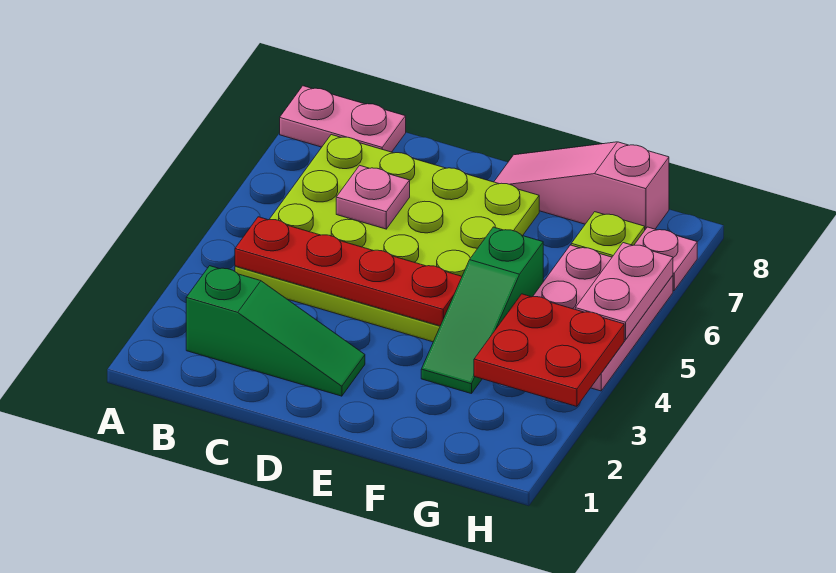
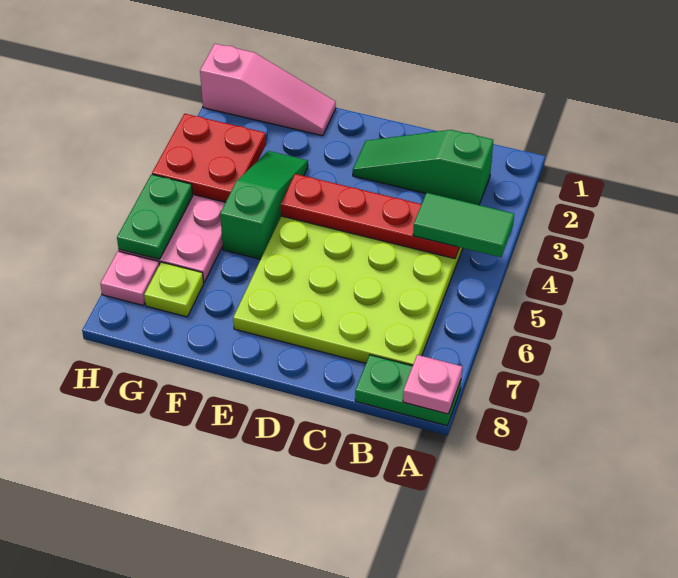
none -> green tile A4:B4 level 3
pink plate A8:B8 level 1 -> green plate A8:B8 level 1
pink plate C6 level 2 -> pink plate A8 level 2
pink slope E8:G8 level 1 top G -> pink slope F1:H1 level 1 top H
pink plate H5:H6 level 2 -> green plate H5:H6 level 2

